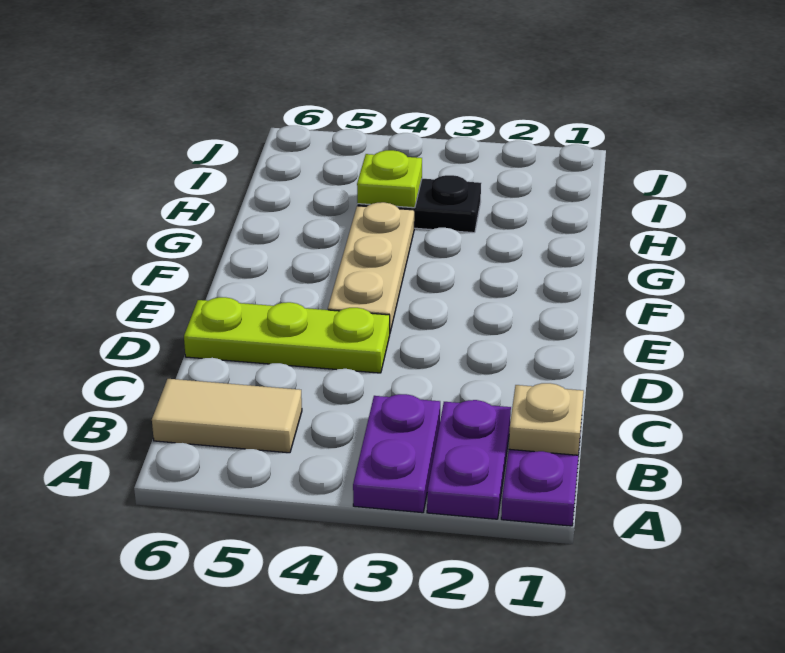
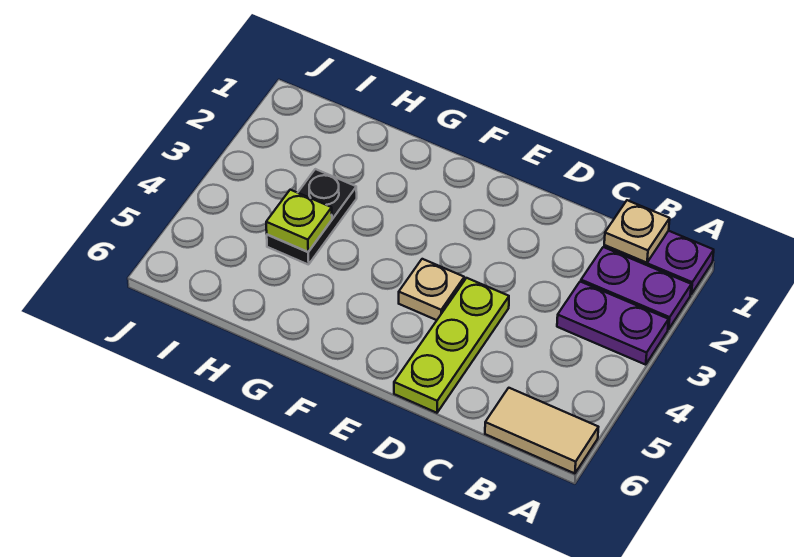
tan tile B5:B6 level 1 -> tan tile A6:B6 level 1
tan plate E4:G4 level 1 -> tan plate E4 level 1

